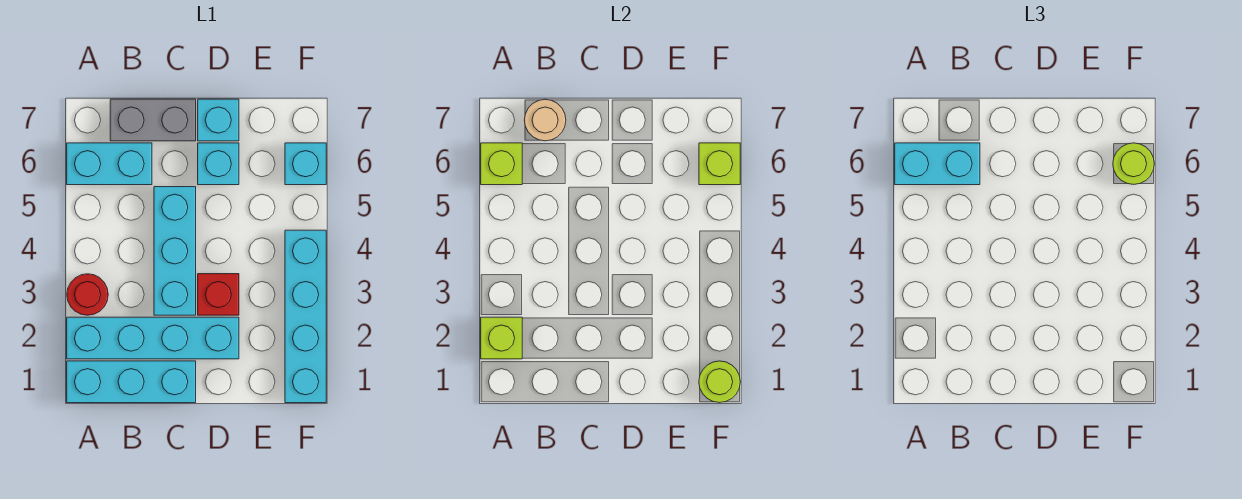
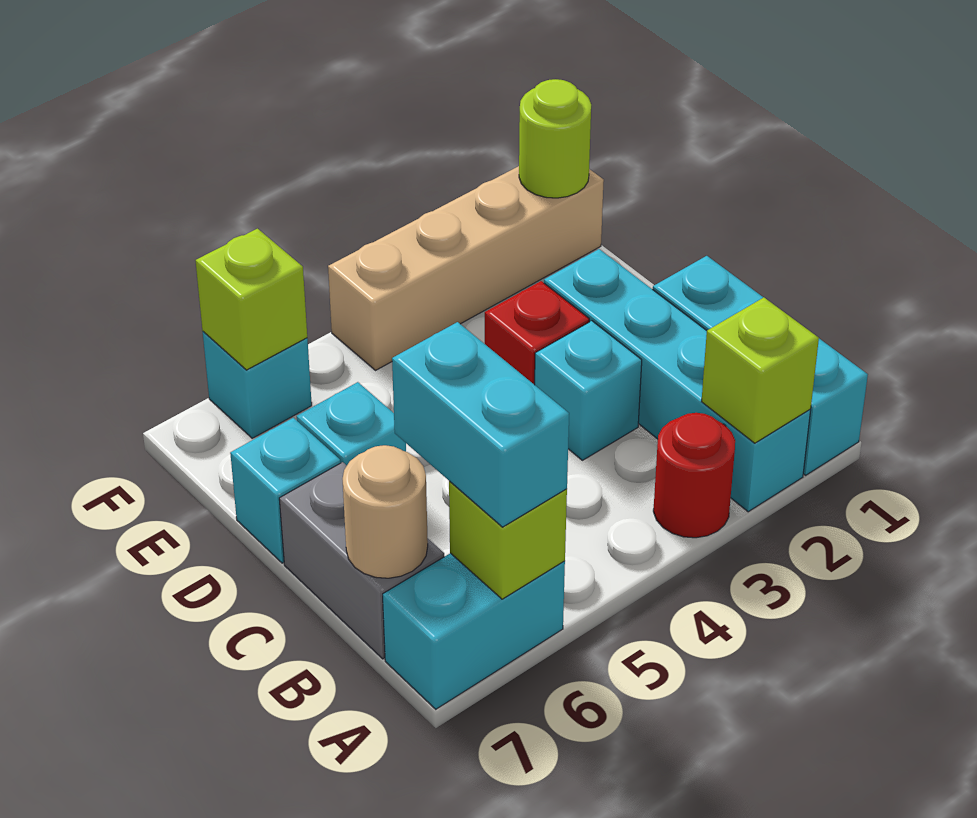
cyan brick A6:B6 level 1 -> cyan brick A6:A7 level 1
cyan brick C3:C5 level 1 -> cyan brick C3 level 1
cyan brick F1:F4 level 1 -> tan brick F1:F4 level 1
lime round brick F6 level 3 -> none

